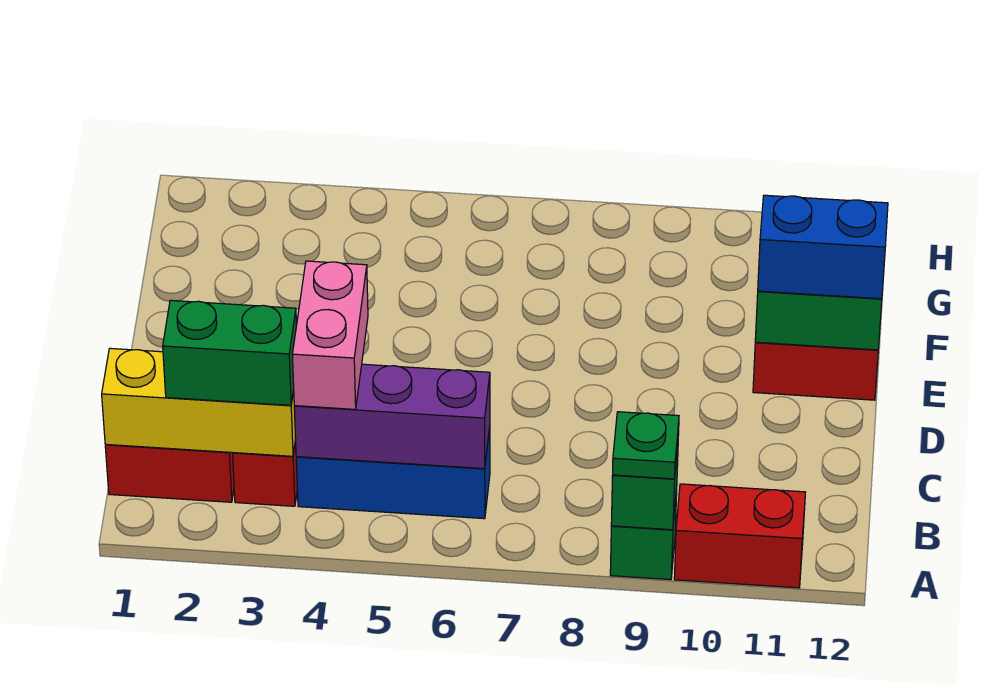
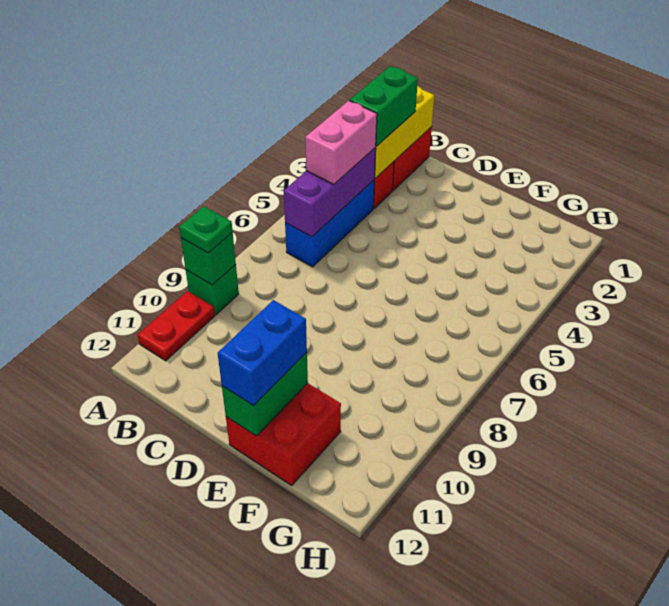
red brick A10:A11 level 1 -> red plate A10:A11 level 1
pink brick B4:C4 level 3 -> pink brick B4:B5 level 3

